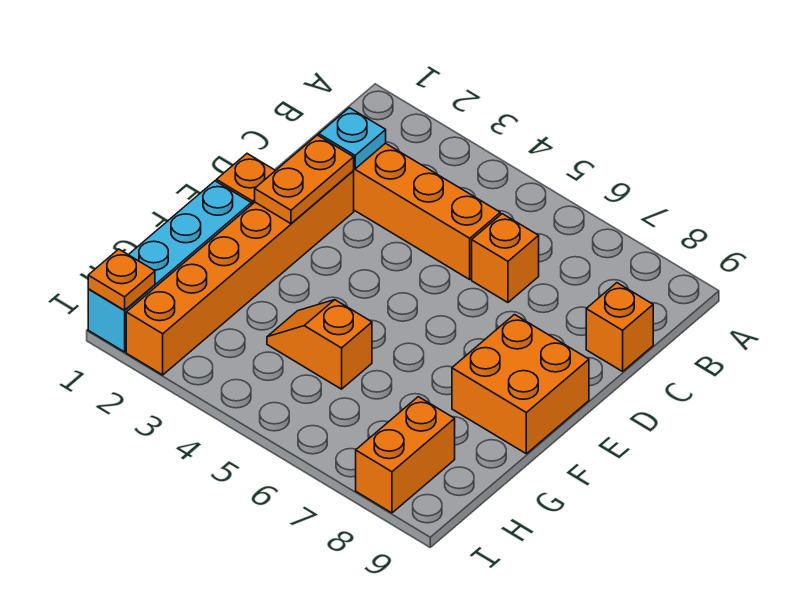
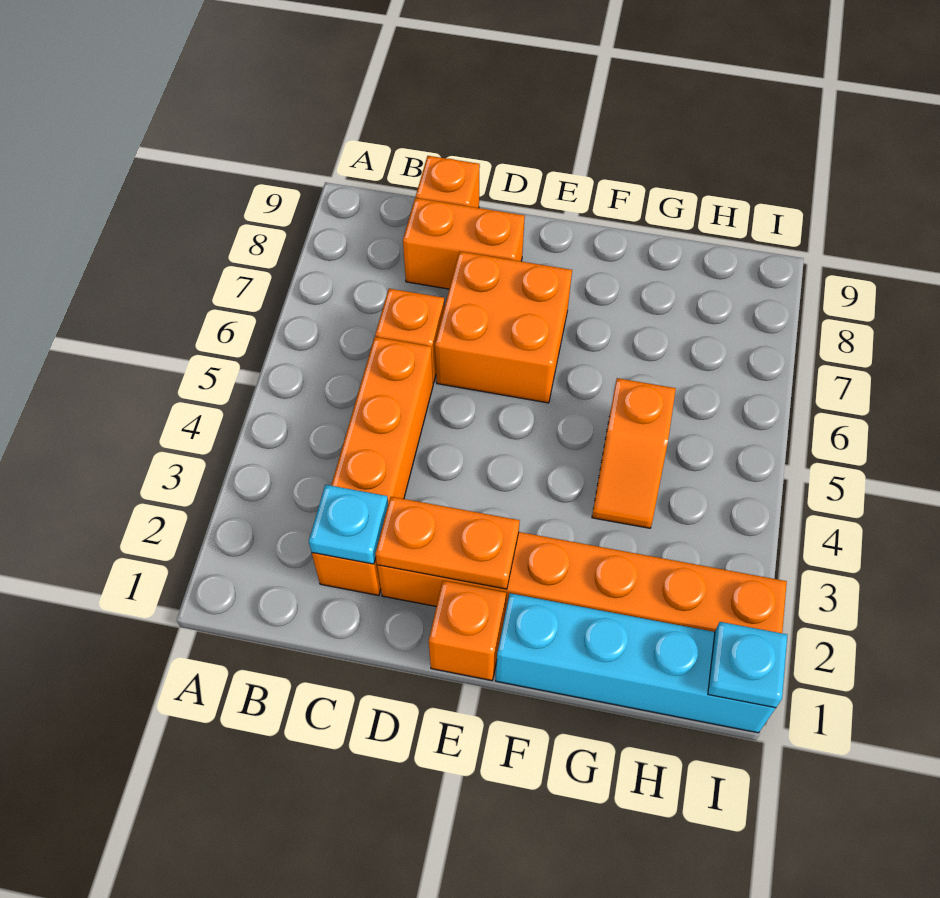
orange brick E8:F9 level 1 -> orange brick D6:E7 level 1
orange brick H8:I8 level 1 -> orange brick C8:D8 level 1
orange plate I1 level 2 -> cyan plate I1 level 2

